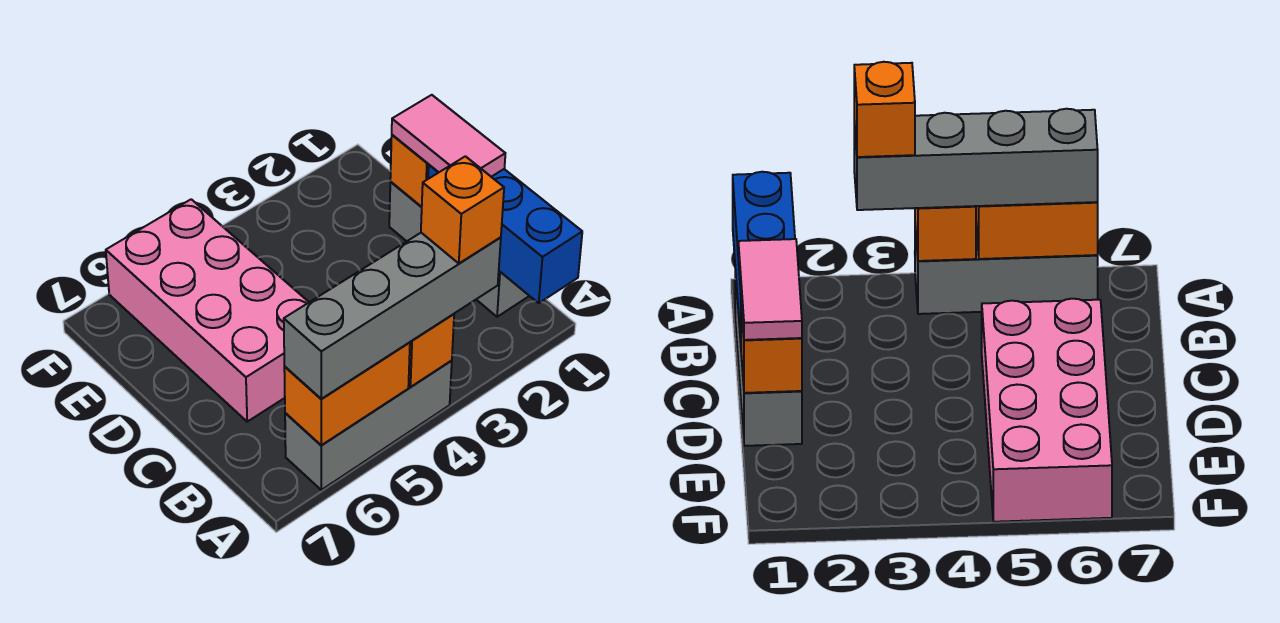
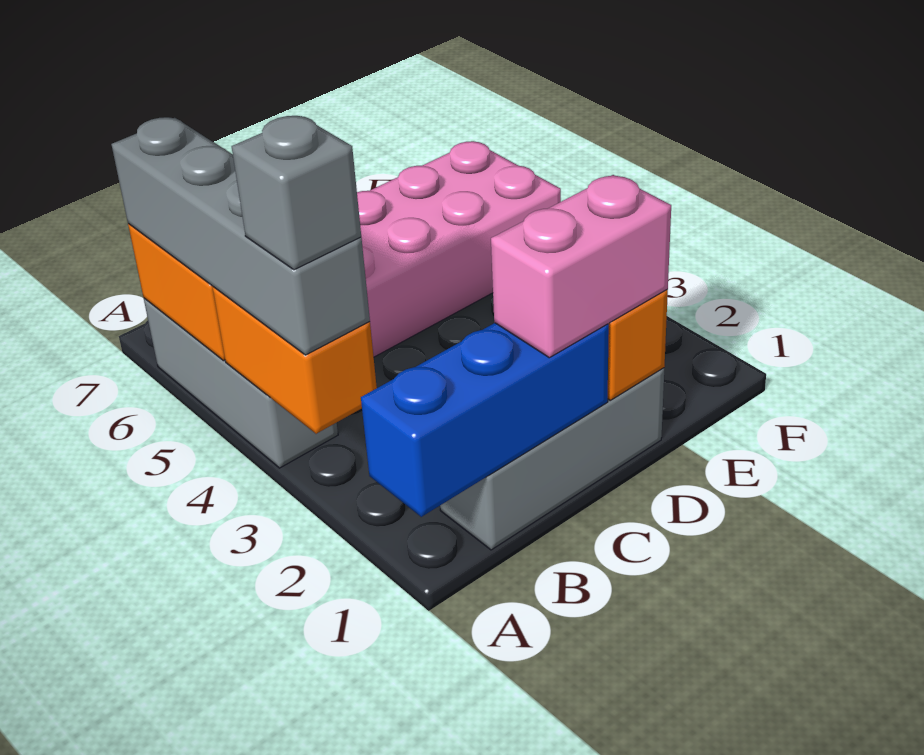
orange brick A3 level 4 -> grey brick A3 level 4
orange brick A4 level 2 -> orange brick A3:A4 level 2
pink tile C1:D1 level 3 -> pink brick C1:D1 level 3

